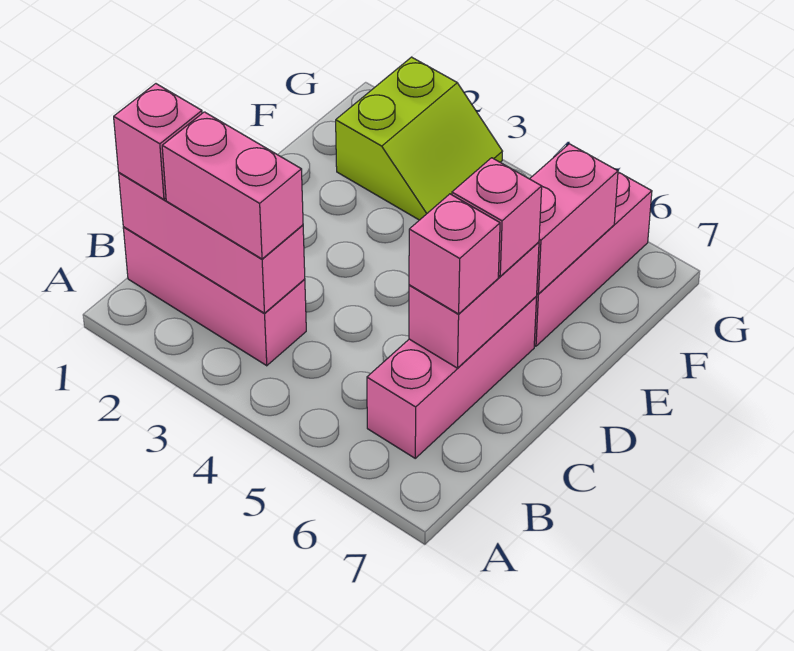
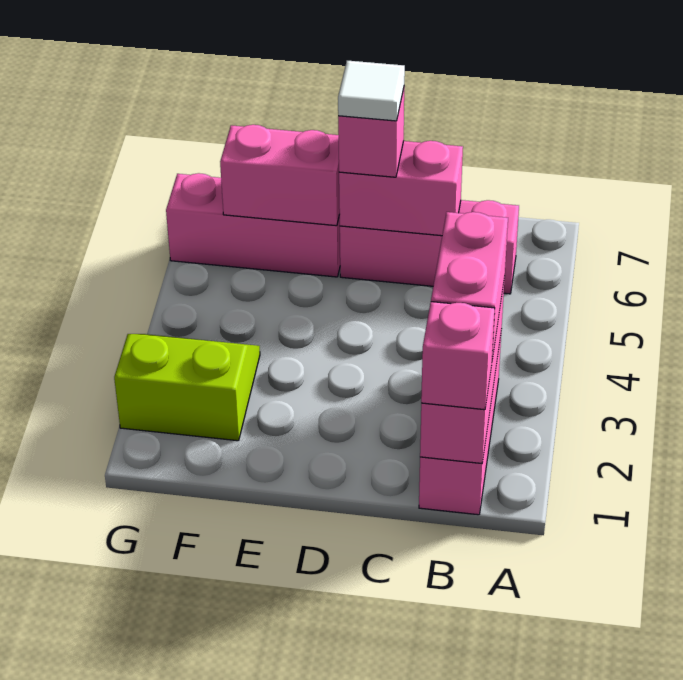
pink brick C6 level 3 -> none
none -> white tile D6 level 4

